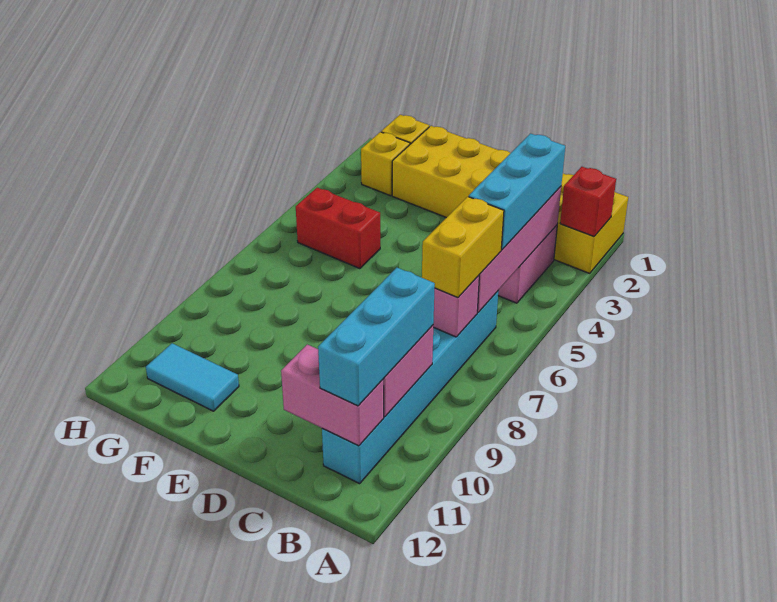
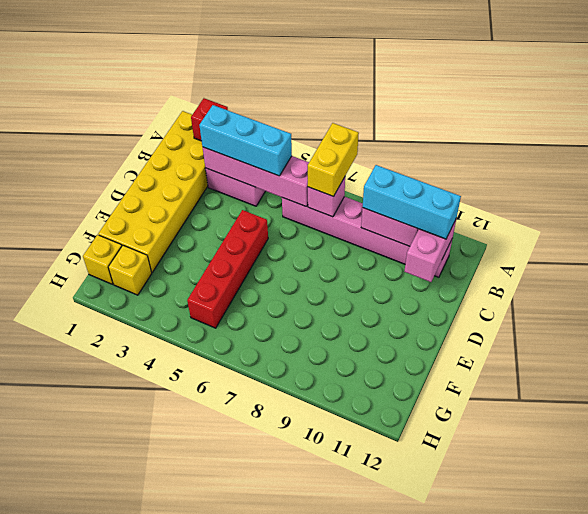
cyan brick B6:B11 level 1 -> pink brick B6:B11 level 1
yellow brick B6:B7 level 3 -> yellow brick A7:B7 level 3
red brick F5:G5 level 1 -> red brick D5:G5 level 1
cyan tile F11:G11 level 1 -> none

